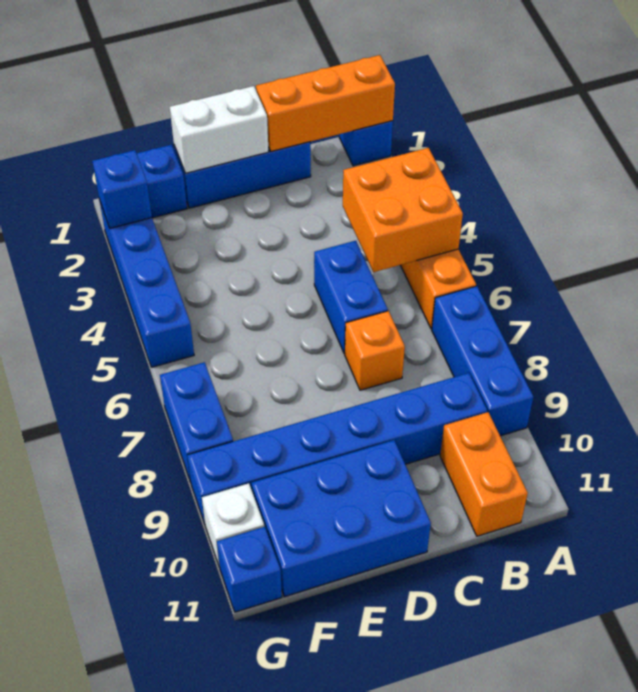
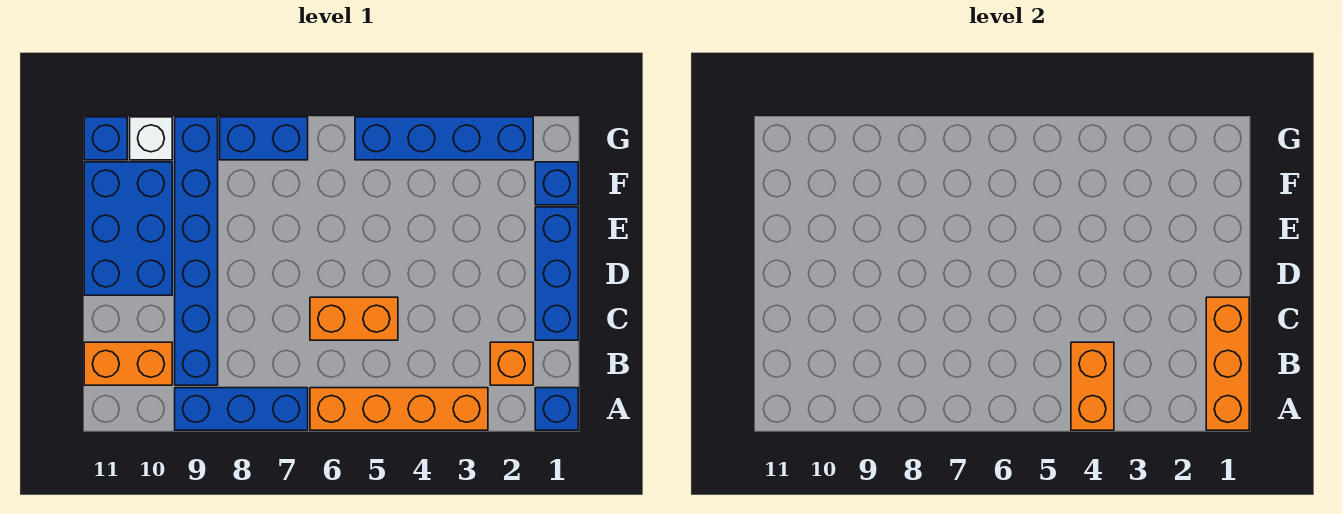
orange brick A4:B5 level 2 -> orange brick A4:B4 level 2
blue brick C5:C6 level 1 -> orange brick C5:C6 level 1
orange brick C7 level 1 -> orange brick B2 level 1
white brick D1:E1 level 2 -> none
blue brick G2 level 2 -> none

